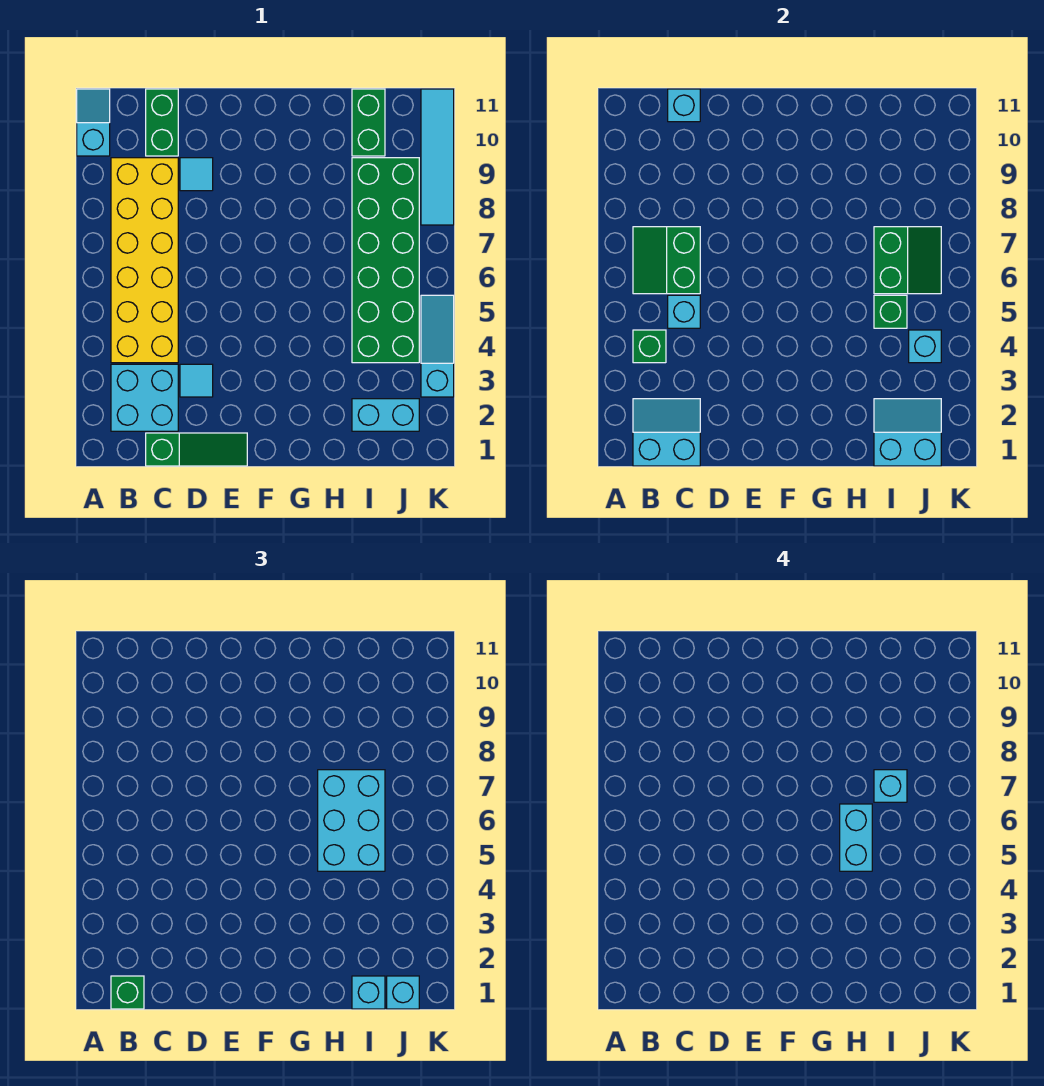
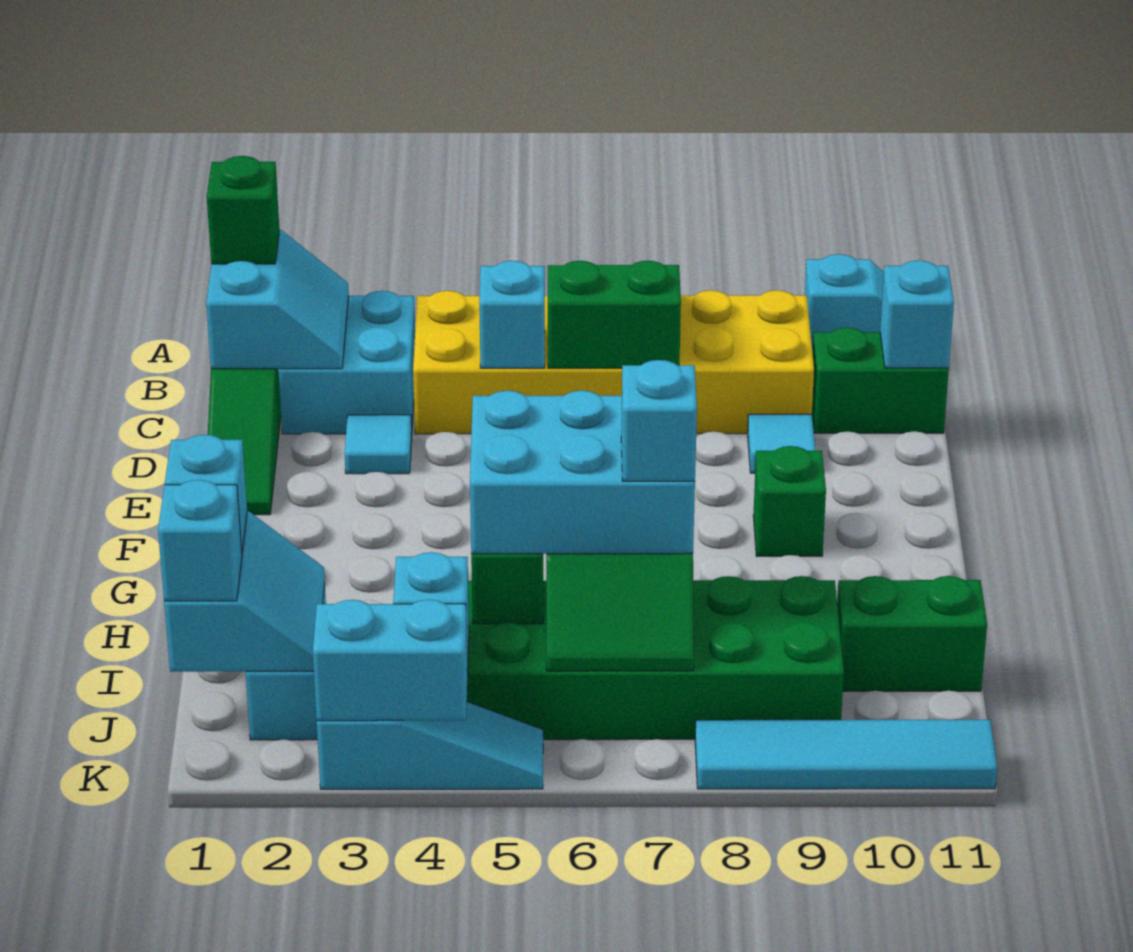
green brick B4 level 2 -> green brick F9 level 1
cyan brick H5:H6 level 4 -> cyan brick K3:K4 level 2

